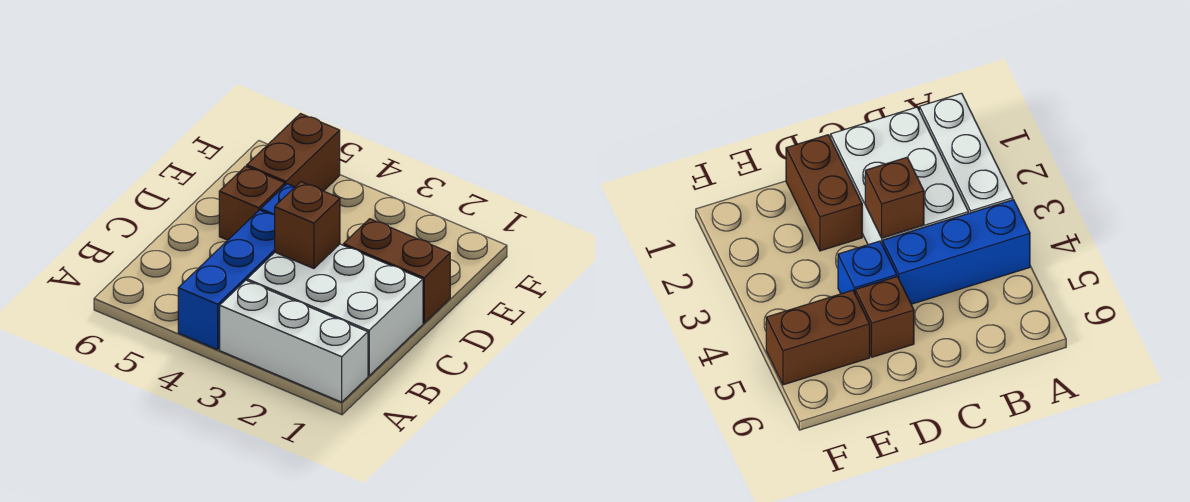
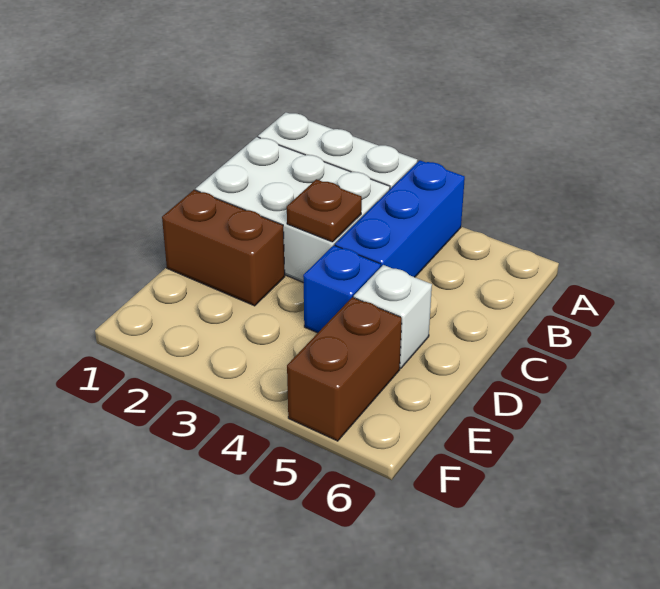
brown brick C3 level 2 -> brown plate C3 level 2
brown brick D5 level 1 -> white brick D5 level 1

